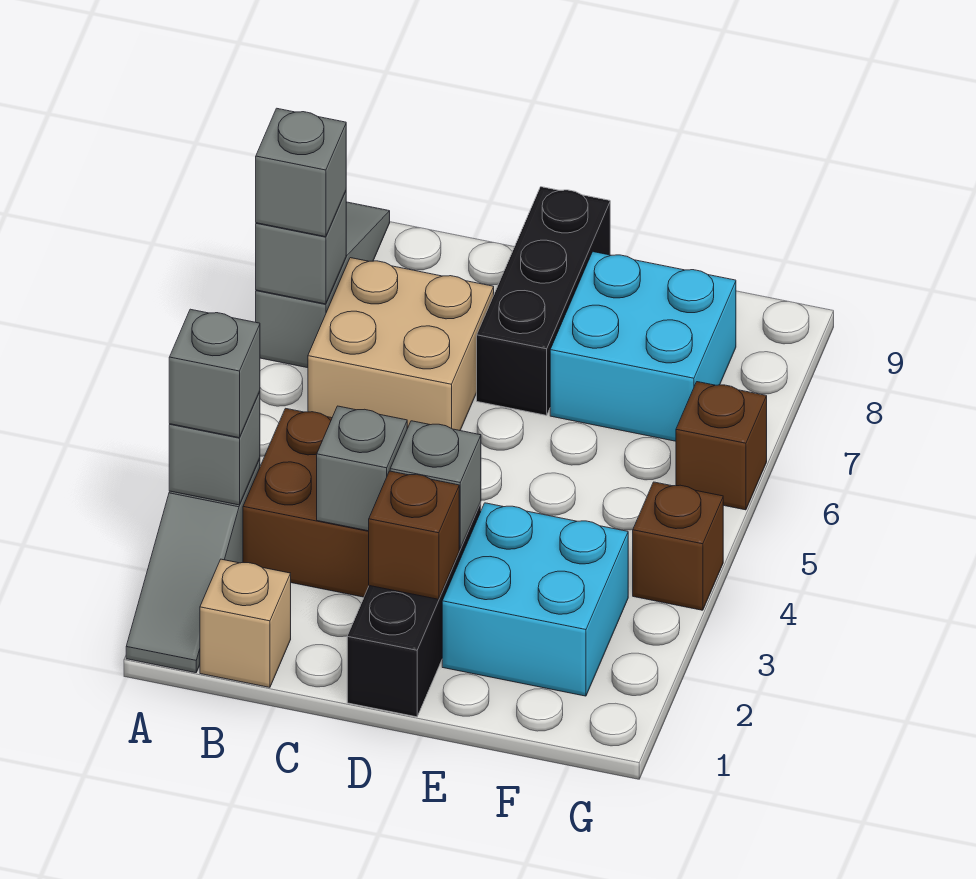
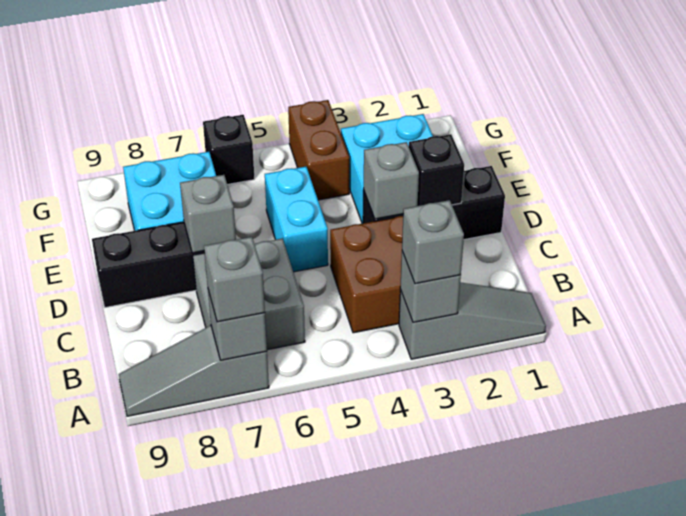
tan brick B1 level 1 -> none
tan brick B6:C7 level 1 -> grey brick B6:C7 level 1
grey brick C3 level 2 -> grey brick D7 level 2
brown brick D2 level 2 -> black brick D2 level 2
none -> cyan brick D5:E5 level 1
brown brick G4 level 1 -> brown brick F4:G4 level 1
brown brick G6 level 1 -> black brick G6 level 1

